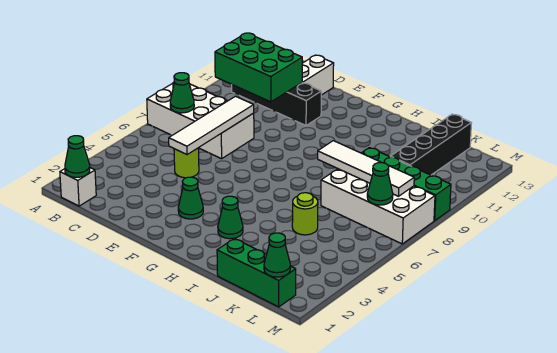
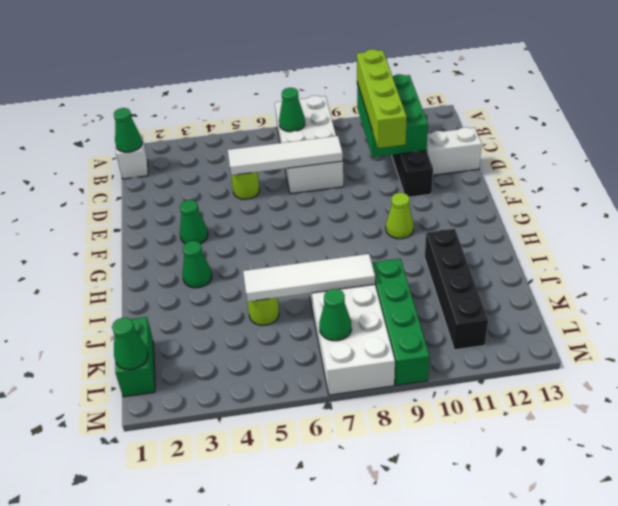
none -> lime brick B10:E10 level 3
none -> lime cone G10 level 1
white tile I8:L8 level 2 -> white tile J5:J8 level 2
green brick J1:L1 level 1 -> green brick K1:L1 level 1
black brick K10:K13 level 1 -> black brick I11:L11 level 1

